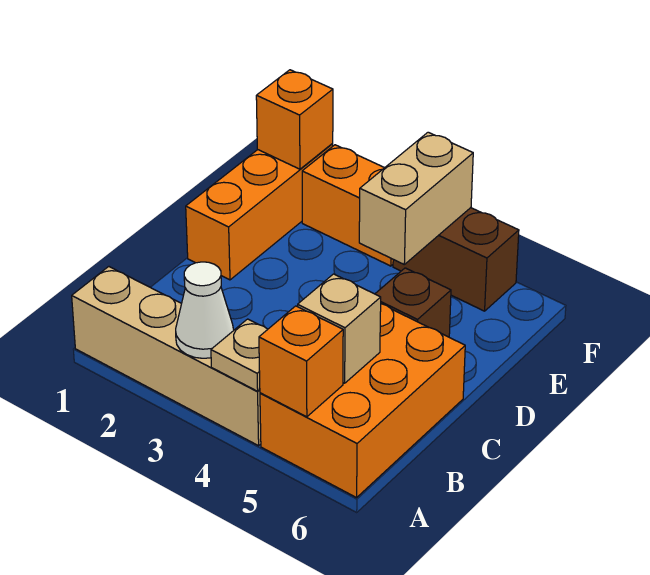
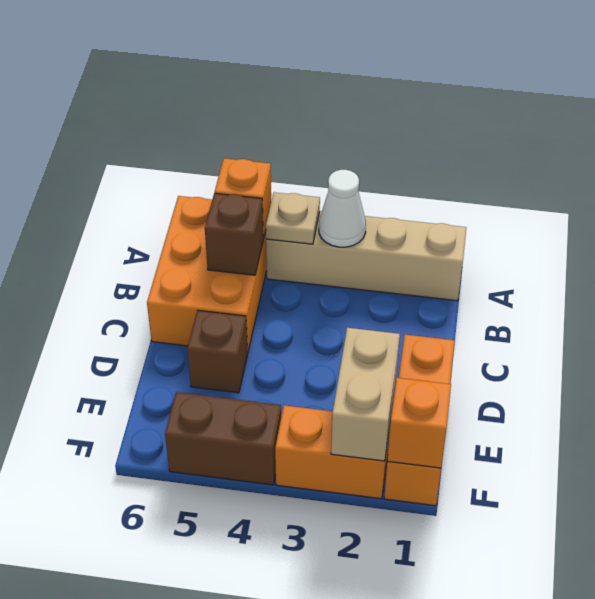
tan brick B5 level 2 -> brown brick B5 level 2
tan brick E4:F4 level 2 -> tan brick E2:F2 level 2

